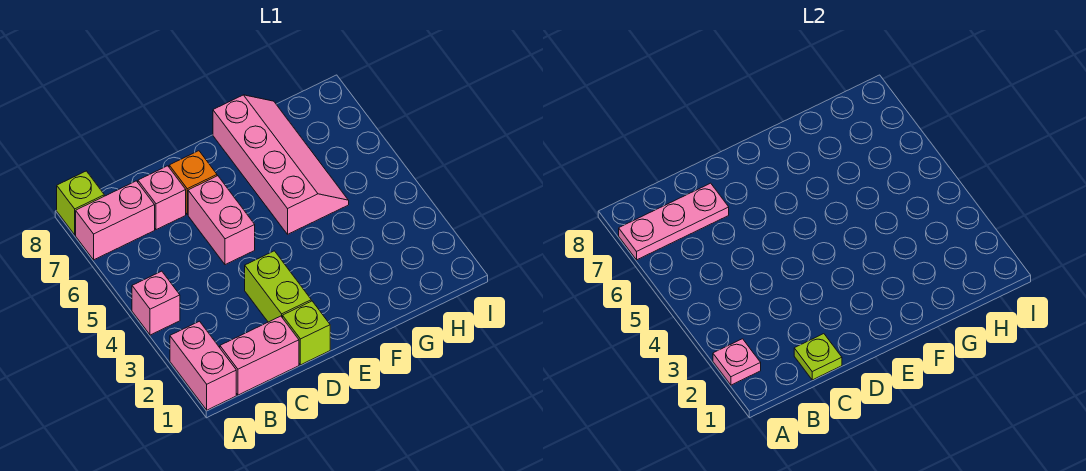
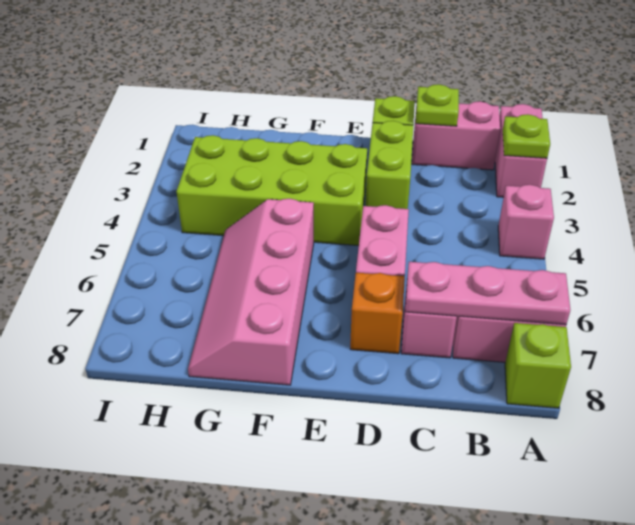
pink plate A2 level 2 -> lime plate A2 level 2
none -> lime brick E3:H4 level 1

